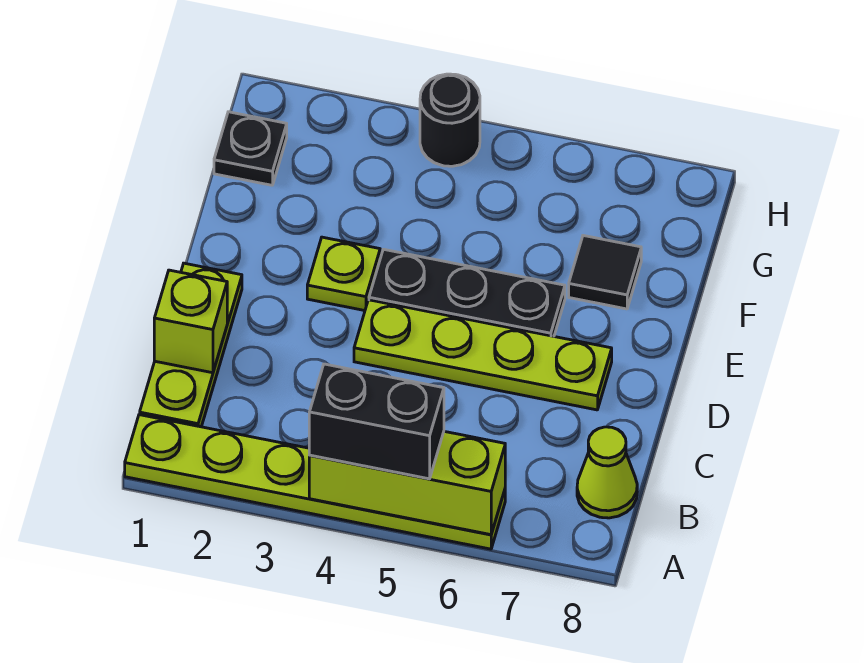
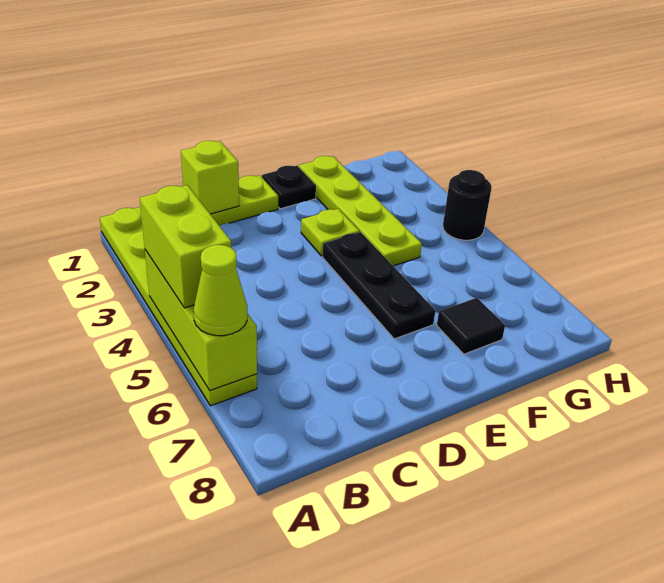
black brick A4:A5 level 3 -> lime brick A4:A5 level 3
lime cone B8 level 1 -> lime cone A6 level 3
lime plate D4:D7 level 1 -> lime plate F1:F4 level 1
black plate G1 level 1 -> black plate E1 level 1

